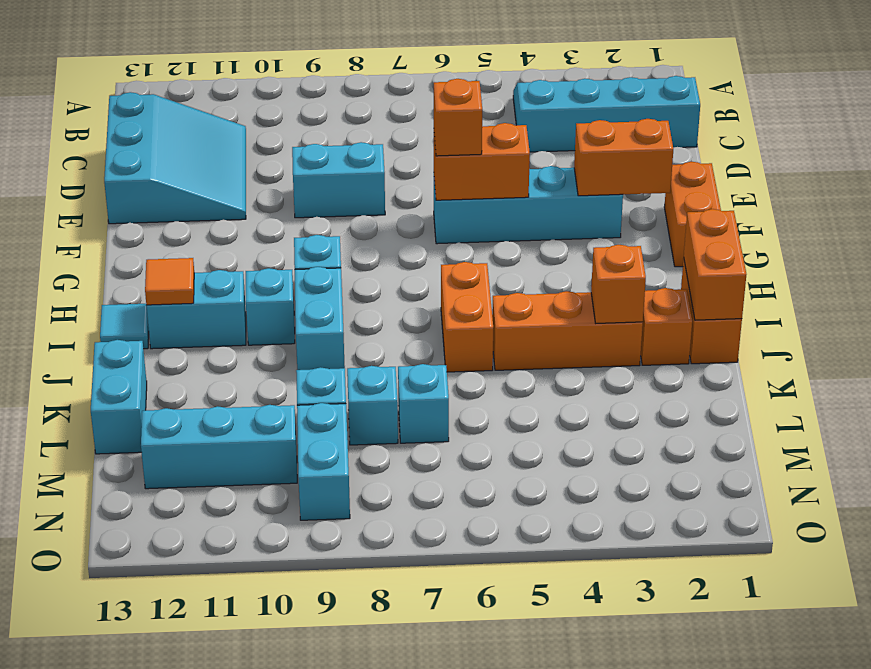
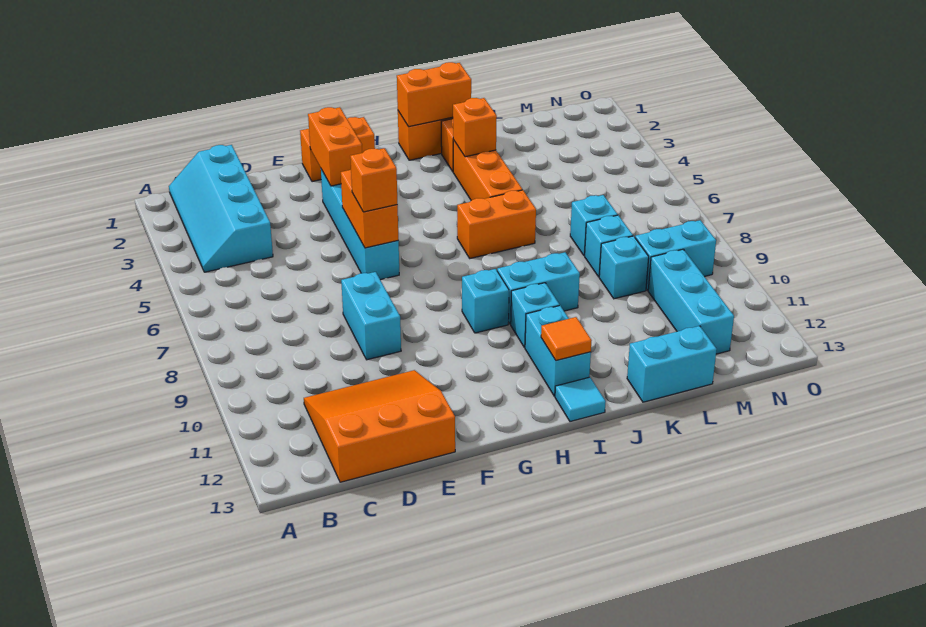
cyan slope C11:E13 level 1 top 13 -> orange slope C11:E13 level 1 top 13

